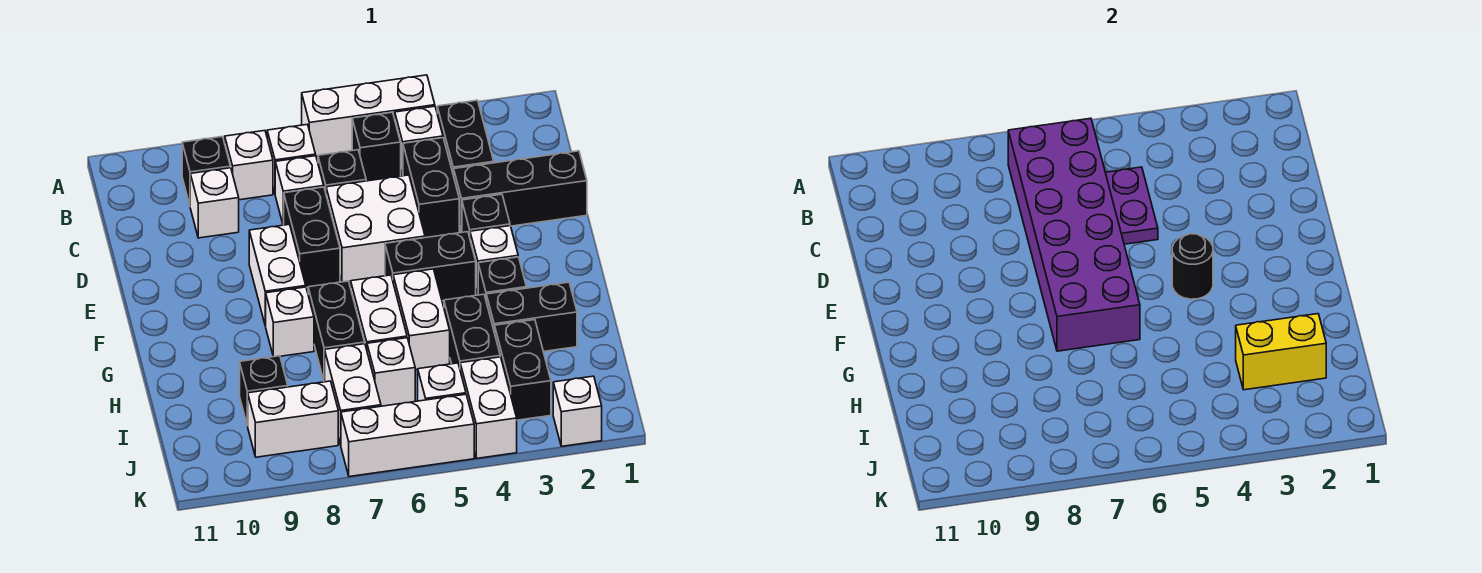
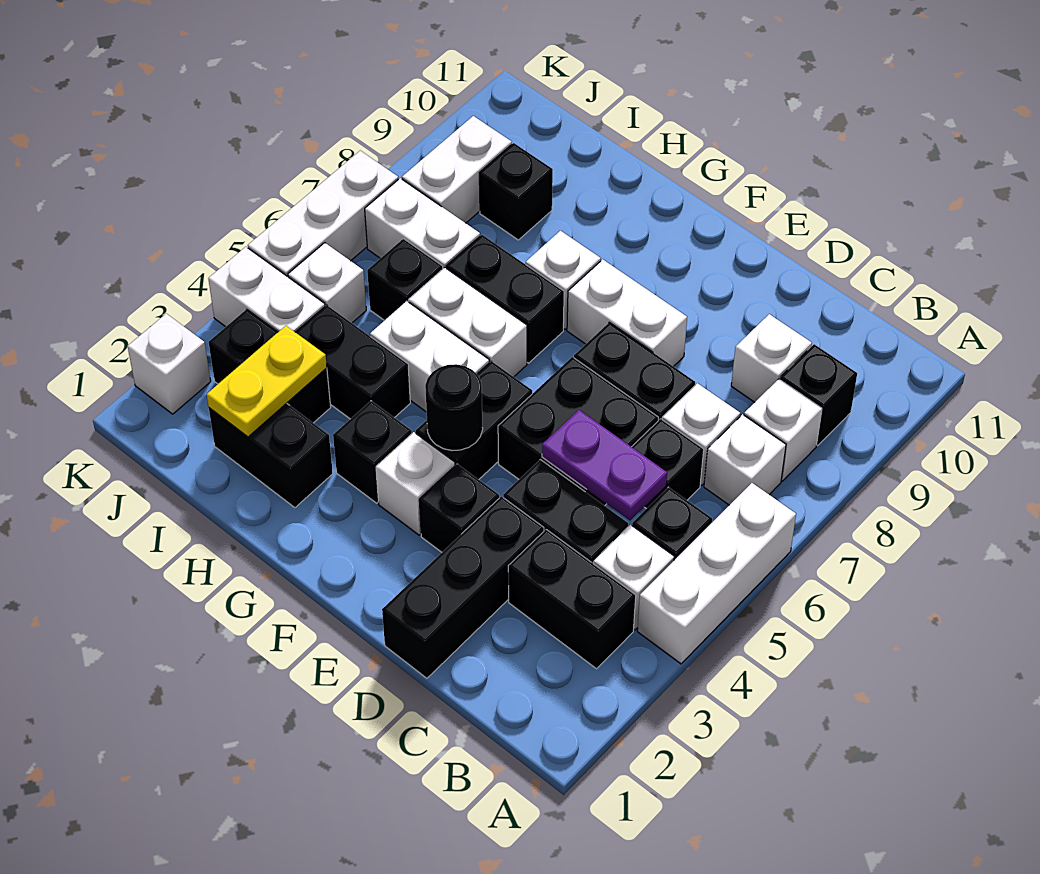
purple brick B6:G7 level 2 -> none
white brick D5:E6 level 1 -> black brick D5:E6 level 1
black brick H2:H3 level 1 -> black brick H2:I2 level 1
yellow brick I2:I3 level 2 -> yellow plate I2:I3 level 2
white brick I6 level 1 -> black brick I6 level 1

